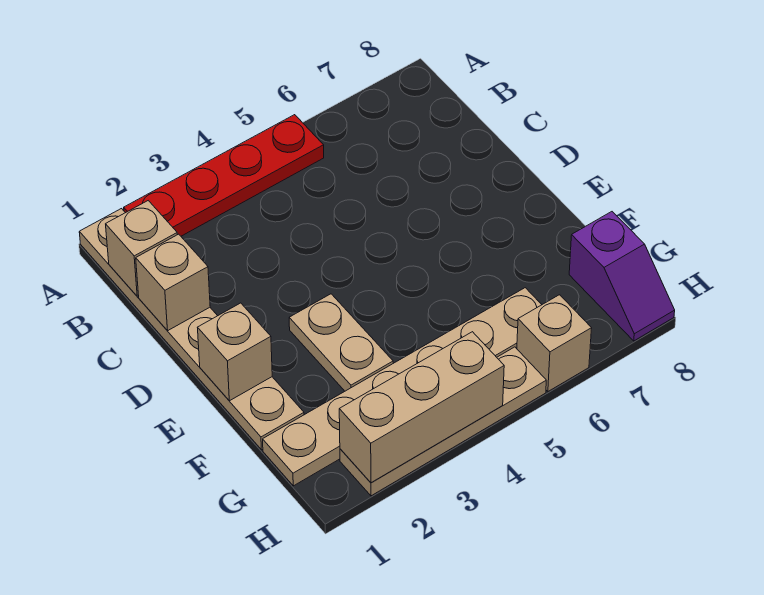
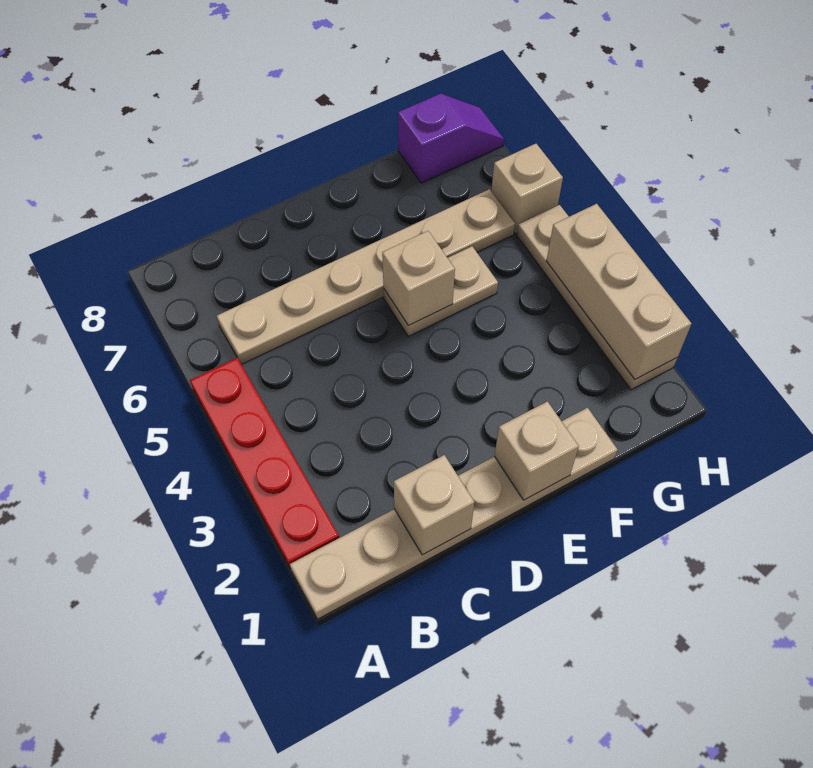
tan brick B1 level 2 -> tan brick E5 level 2
tan plate E3:F3 level 1 -> tan plate E5:F5 level 1
tan plate G1:G6 level 1 -> tan plate B6:G6 level 1

